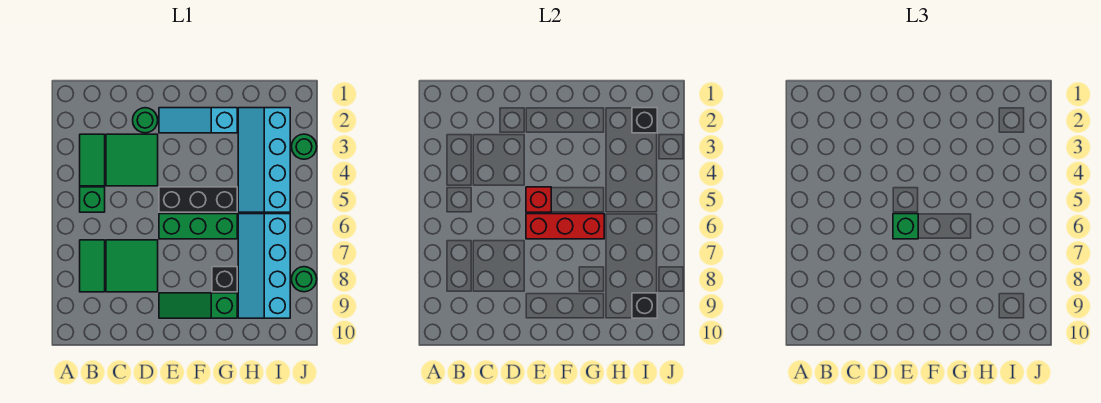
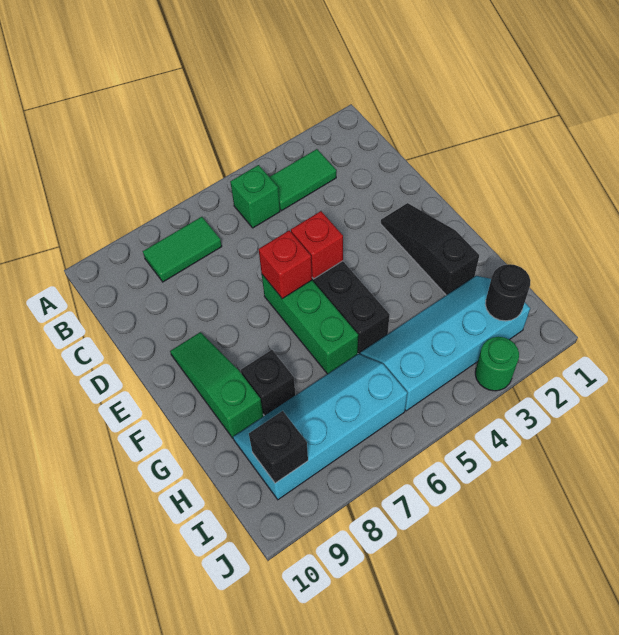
green tile C3:D4 level 1 -> none
green tile C7:D8 level 1 -> none
green round brick D2 level 1 -> none
cyan slope E2:G2 level 1 top G -> black slope E2:G2 level 1 top G
red brick E6:G6 level 2 -> red brick E6 level 2
green brick E6 level 3 -> none
black brick I2 level 2 -> black round brick I2 level 2
green round brick J8 level 1 -> none

